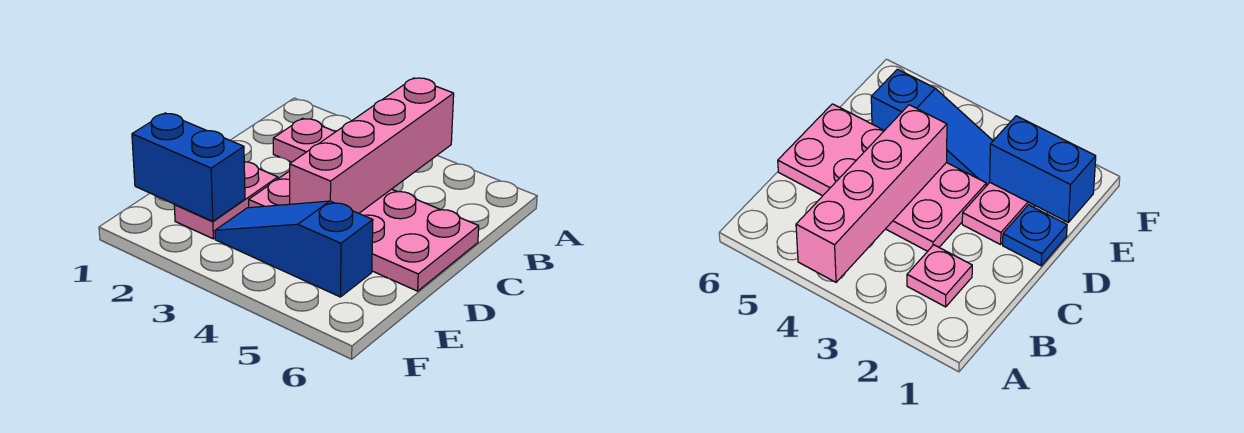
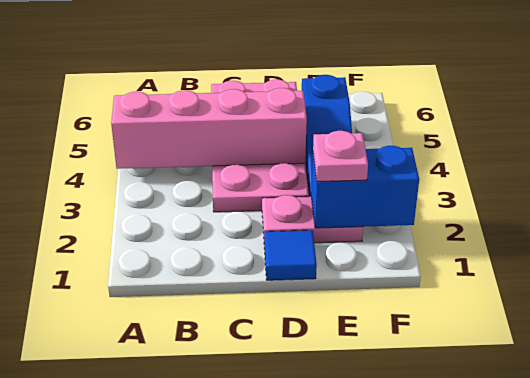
pink plate B2 level 1 -> pink plate E2 level 3
blue plate D1 level 1 -> blue tile D1 level 1
blue brick E1:E2 level 2 -> blue brick E2:F2 level 2

